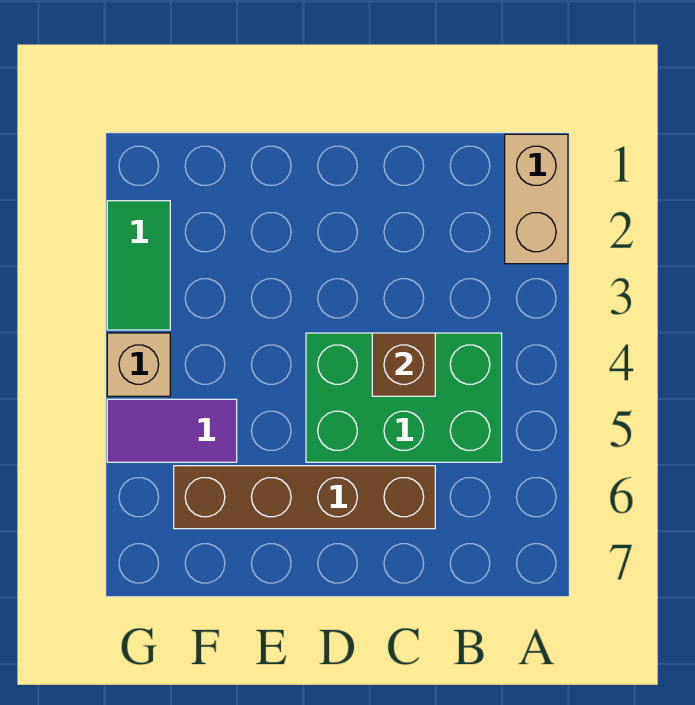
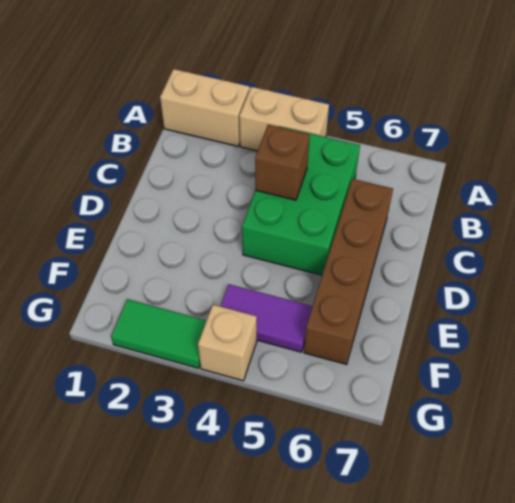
none -> tan brick A3:A4 level 1
purple tile F5:G5 level 1 -> purple tile F4:F5 level 1

